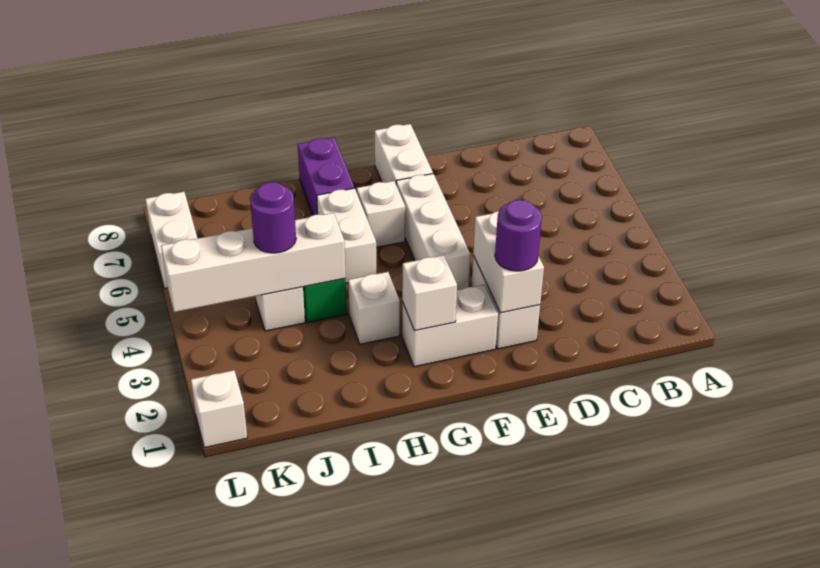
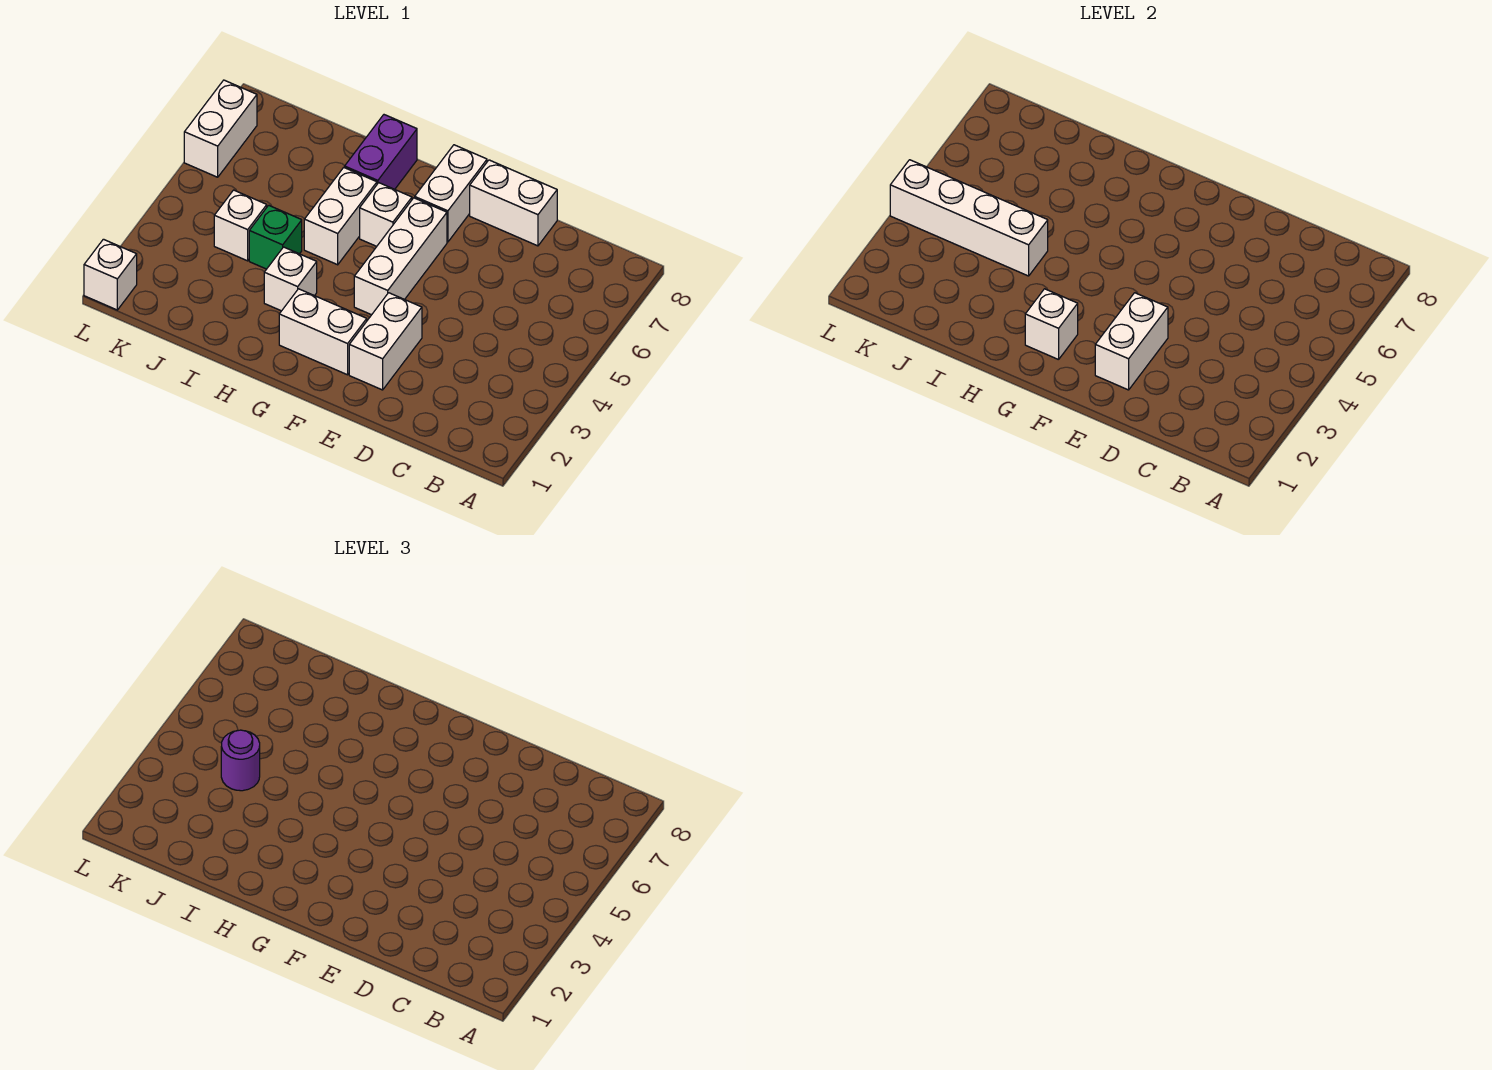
none -> white brick D8:E8 level 1
purple round brick E2 level 3 -> none

